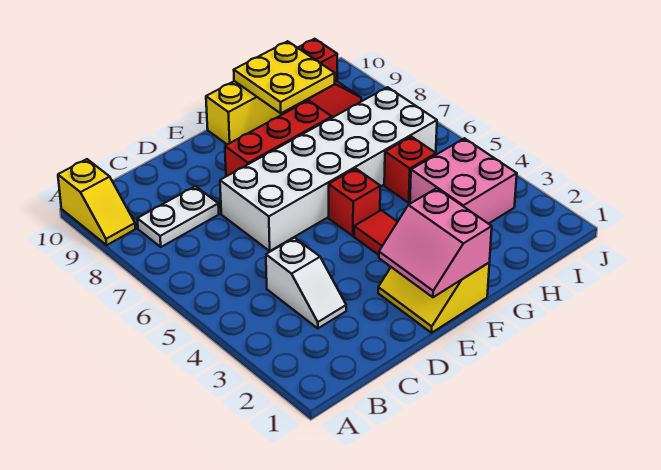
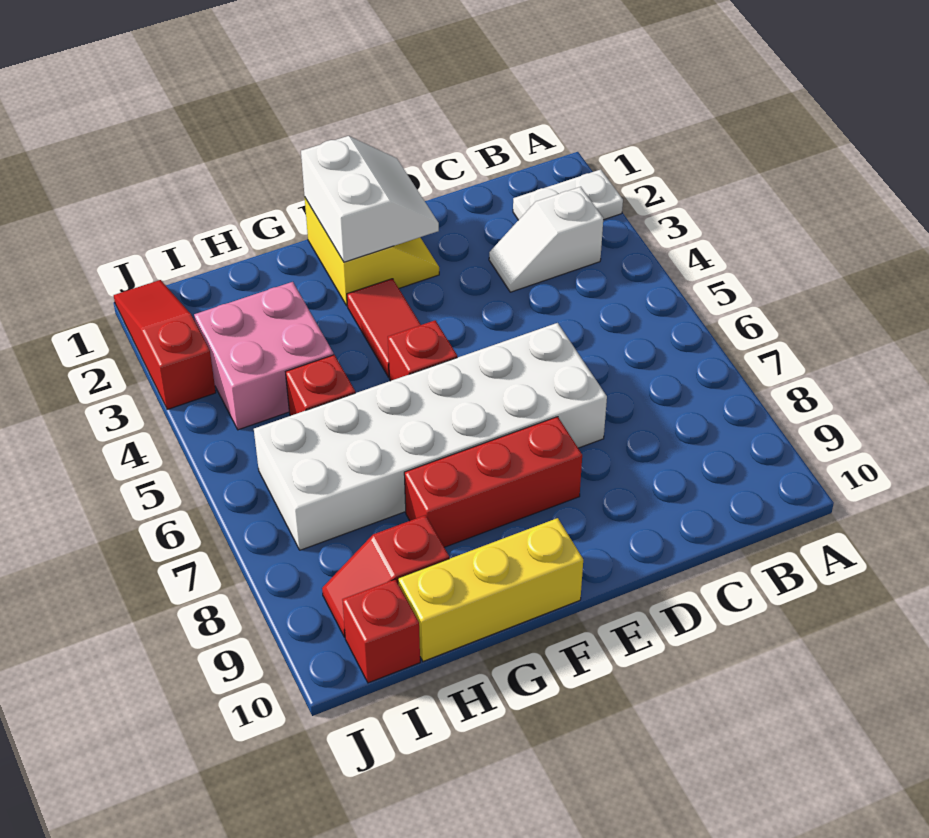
yellow slope A9:A10 level 1 top 10 -> none
white plate B8:C8 level 1 -> white plate A2:B2 level 1
white slope C3:C4 level 1 top 4 -> white slope B3:C3 level 1 top B
pink slope E1:F2 level 2 top F -> white slope E1:F2 level 2 top F
yellow plate G9:H10 level 2 -> none
none -> red slope J1:J3 level 1 top 3

